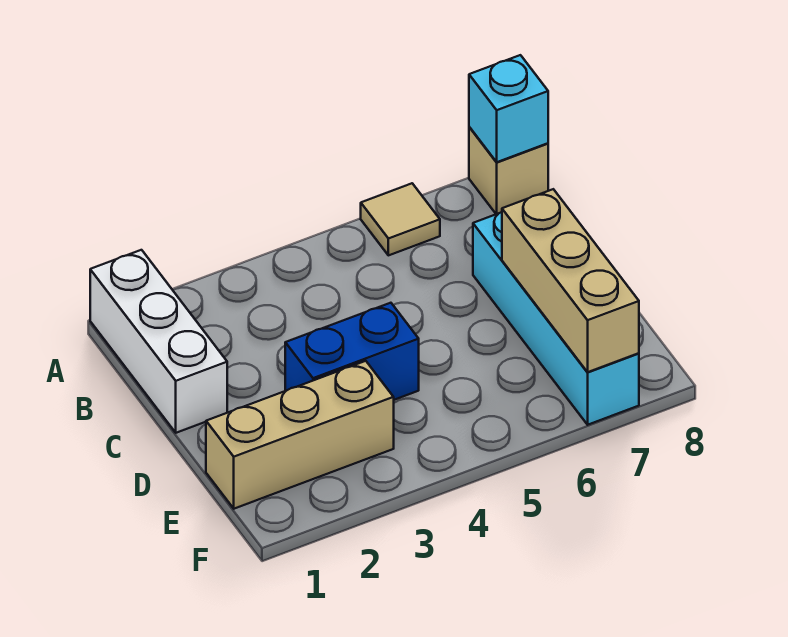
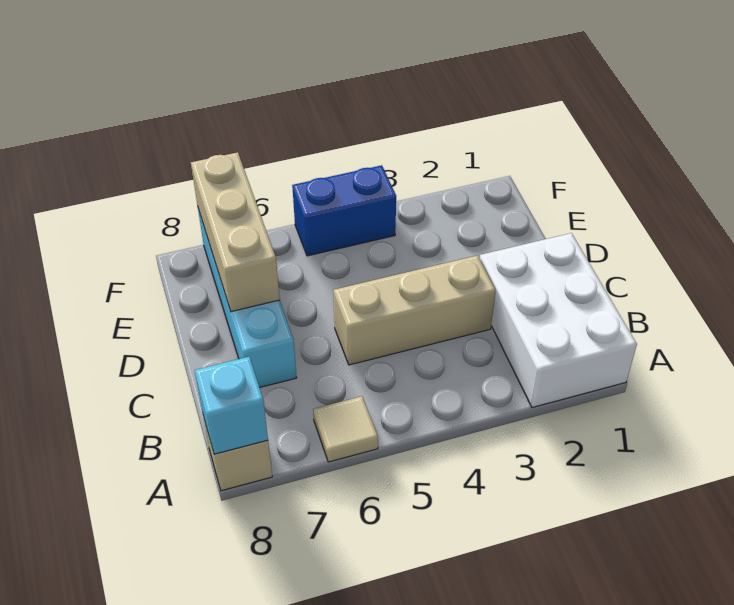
white brick A1:C1 level 1 -> white brick A1:C2 level 1
blue brick D3:D4 level 1 -> blue brick F4:F5 level 1
tan brick E1:E3 level 1 -> tan brick C3:C5 level 1

